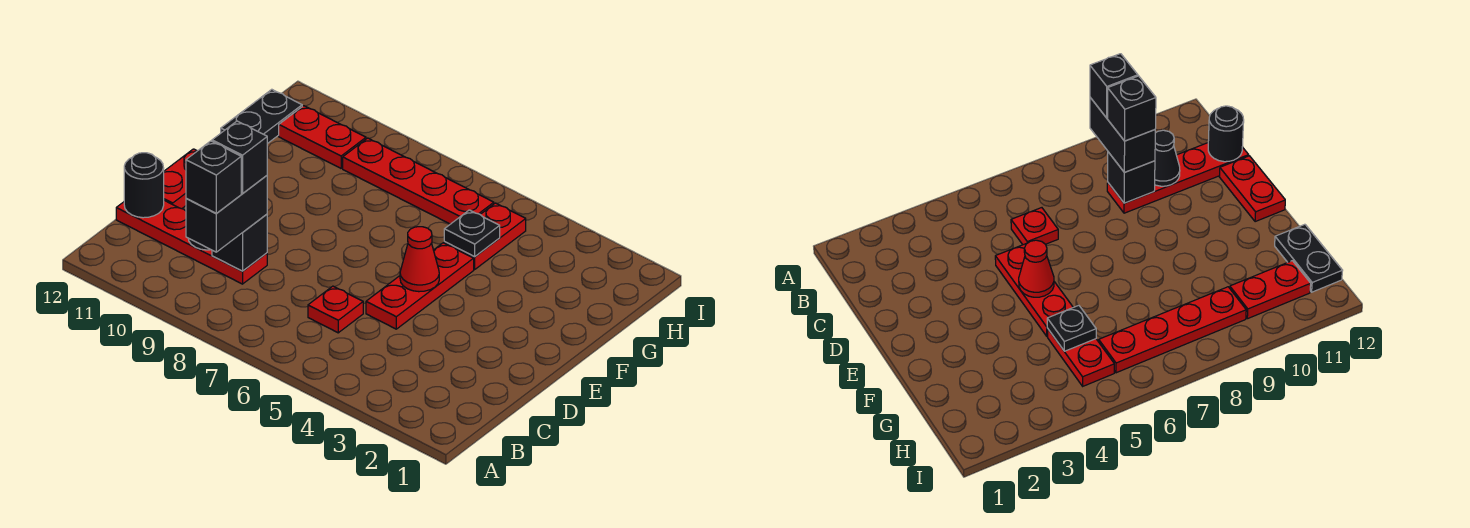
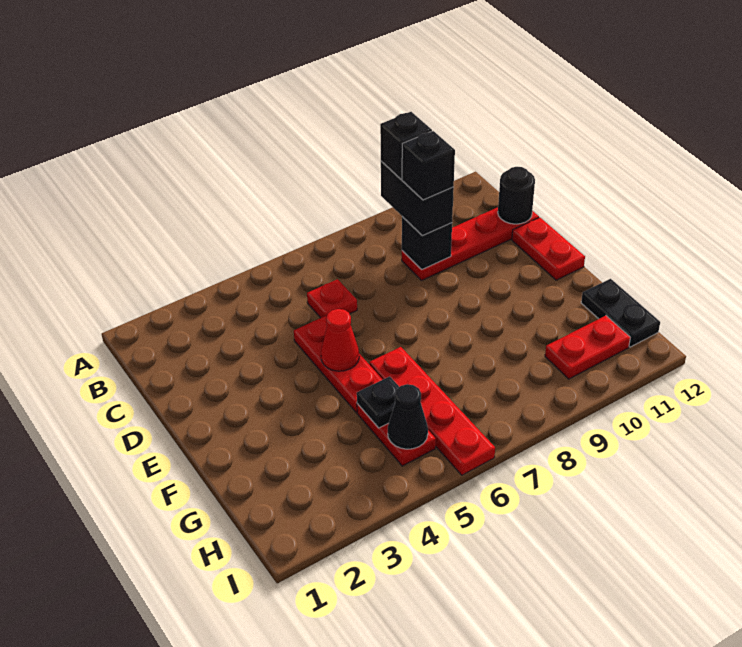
black cone C10 level 2 -> black cone H5 level 2
red plate H6:H9 level 1 -> red plate F6:I6 level 1

